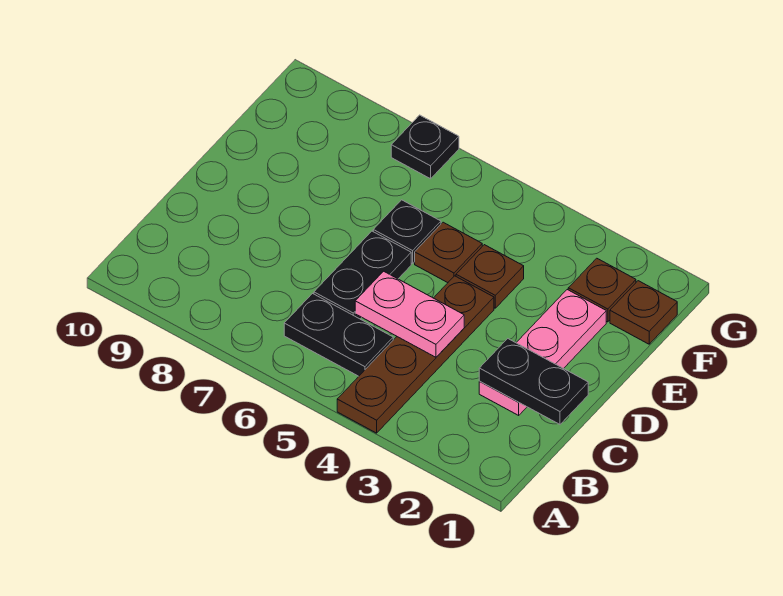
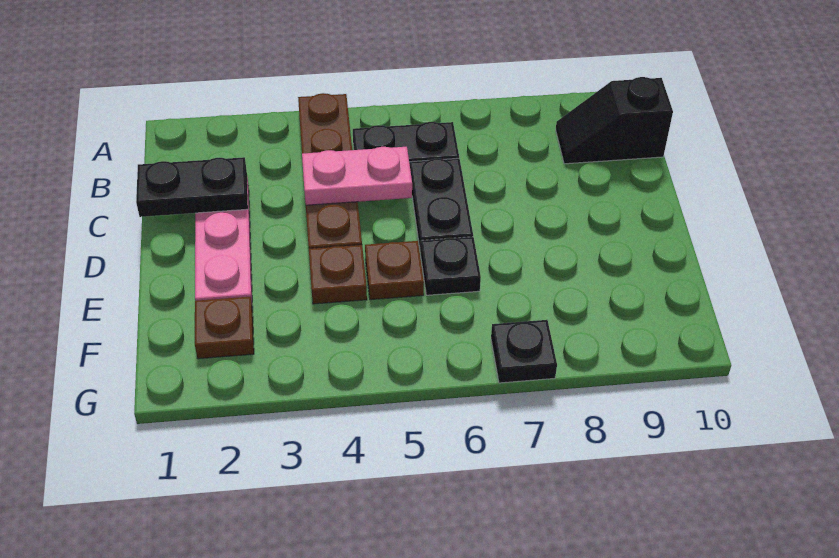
none -> black slope B9:B10 level 1 top 10
brown plate F1 level 1 -> none

